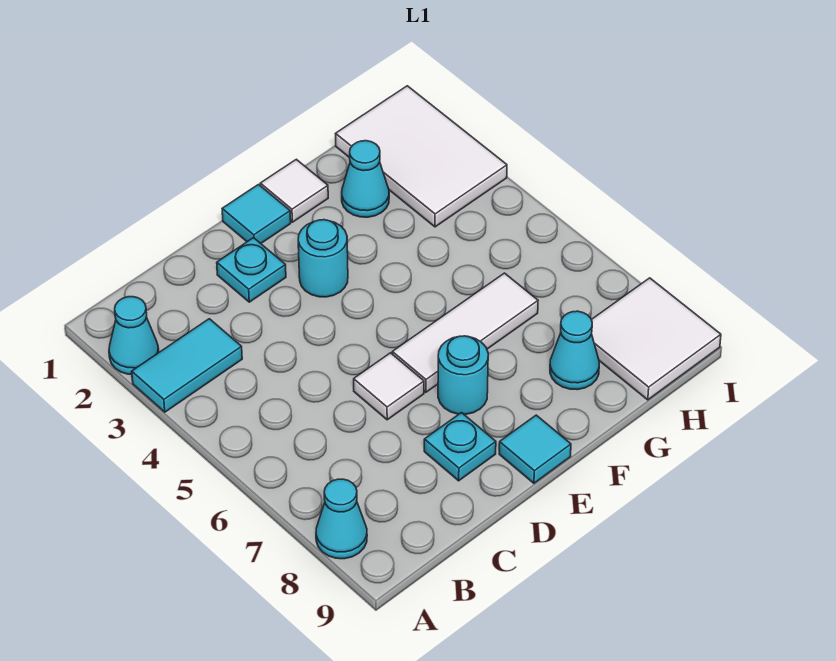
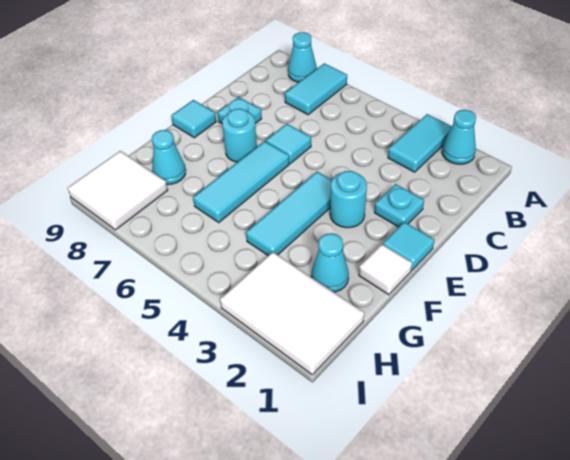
none -> cyan tile A7:B7 level 1
white tile D6 level 1 -> cyan tile D6 level 1
none -> cyan tile E4:G4 level 1
white tile E6:G6 level 1 -> cyan tile E6:G6 level 1

